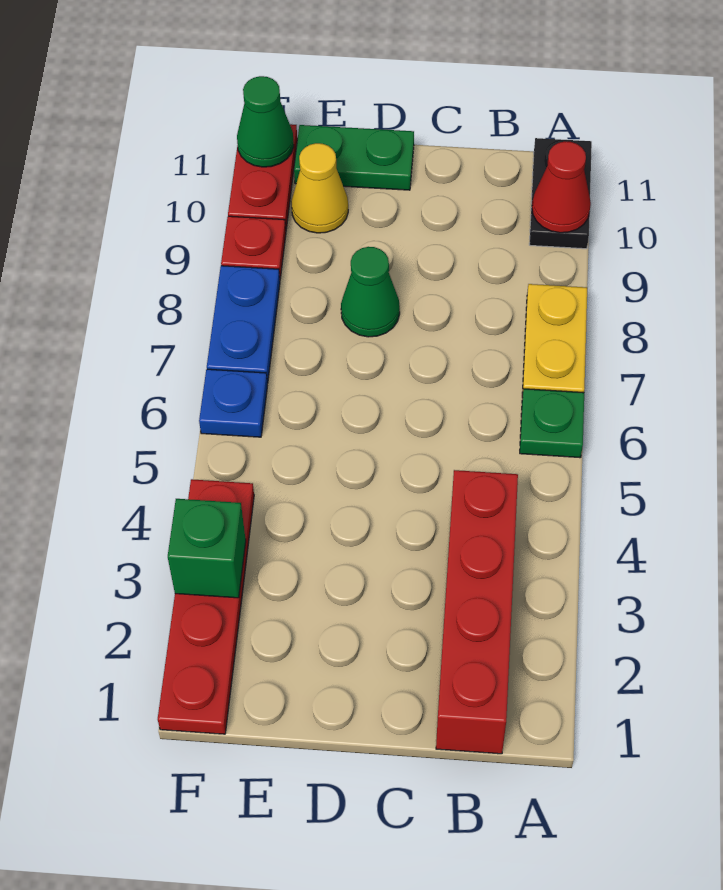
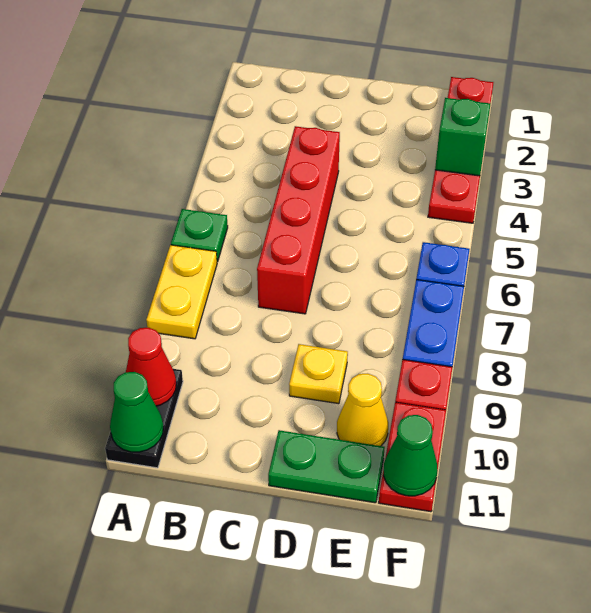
red brick B1:B4 level 1 -> red brick C4:C7 level 1
green cone D8 level 1 -> green cone A11 level 2
none -> yellow plate D9 level 1

